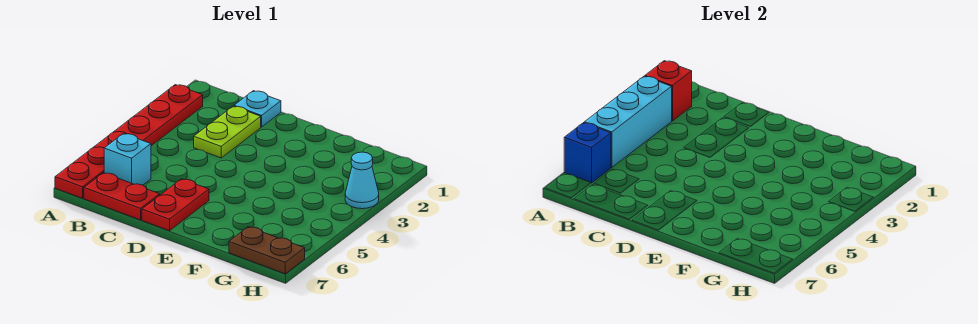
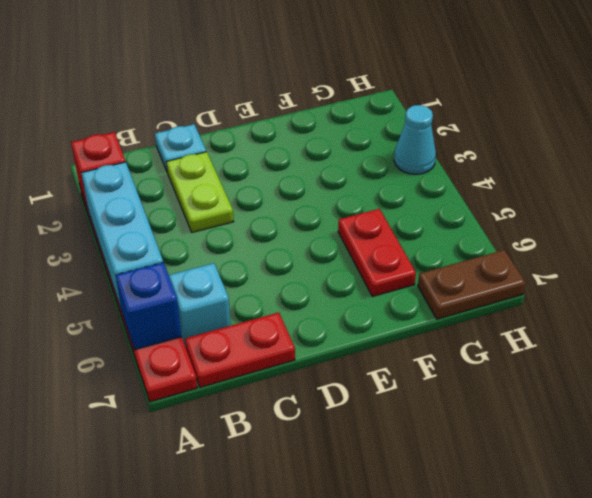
red plate D6:D7 level 1 -> red plate F5:F6 level 1

